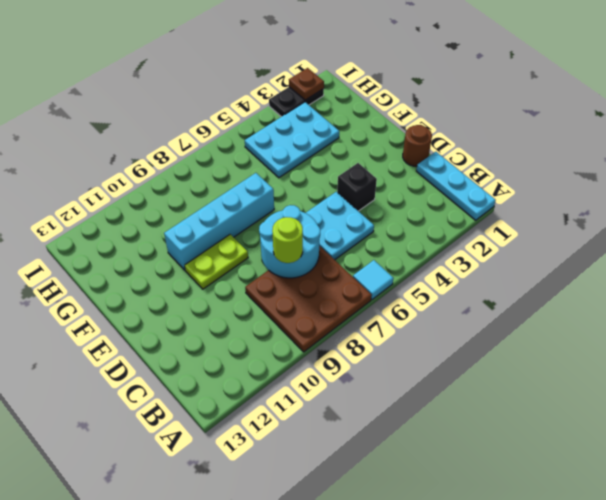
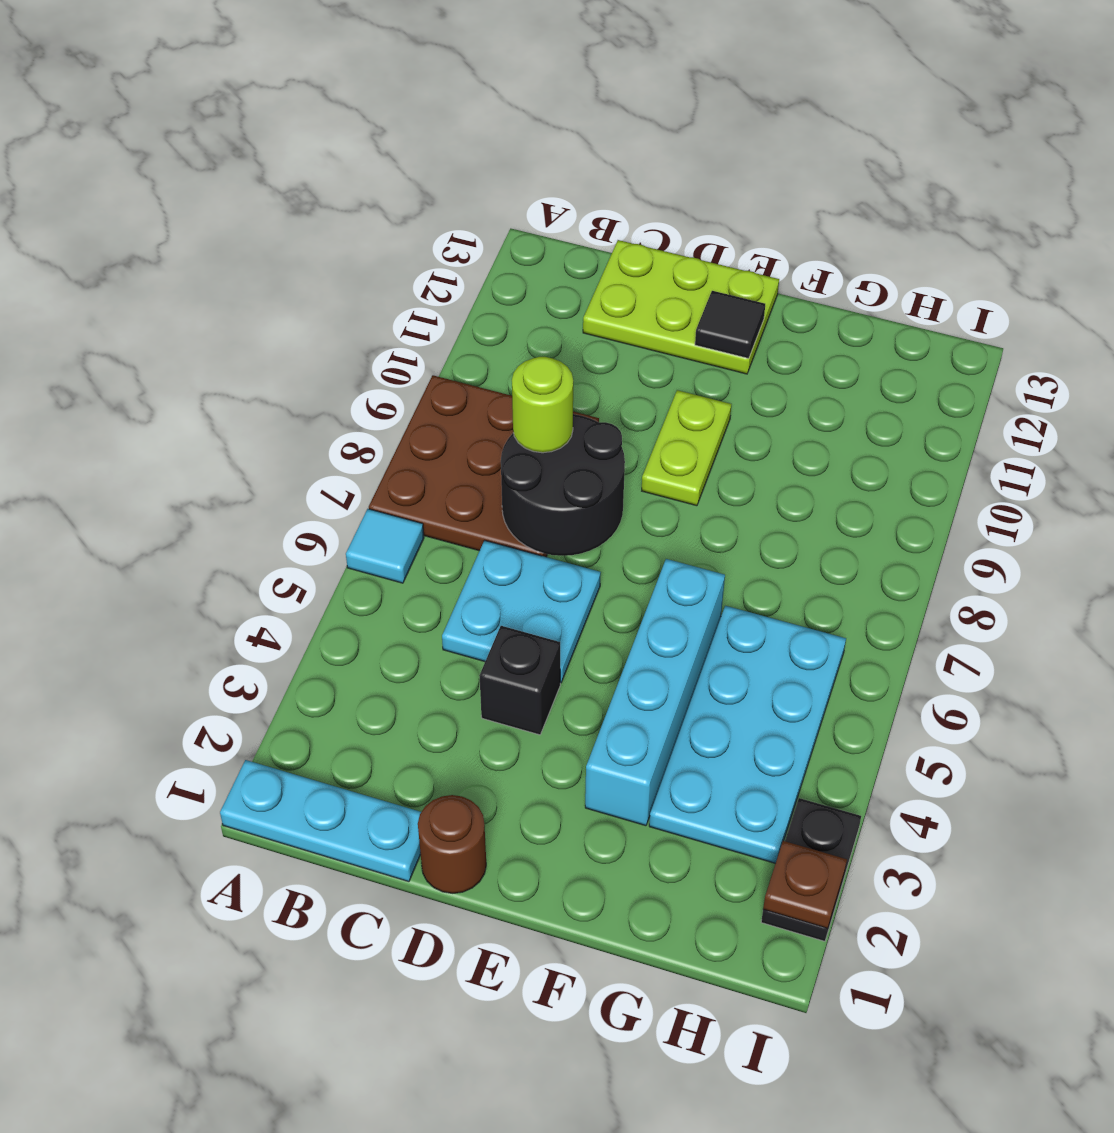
cyan round brick C7:D8 level 2 -> black round brick C7:D8 level 2
none -> lime plate C12:E13 level 1
none -> black tile E12 level 2
cyan brick F7:F10 level 1 -> cyan brick F3:F6 level 1
cyan plate G3:H5 level 1 -> cyan plate G3:H6 level 1

